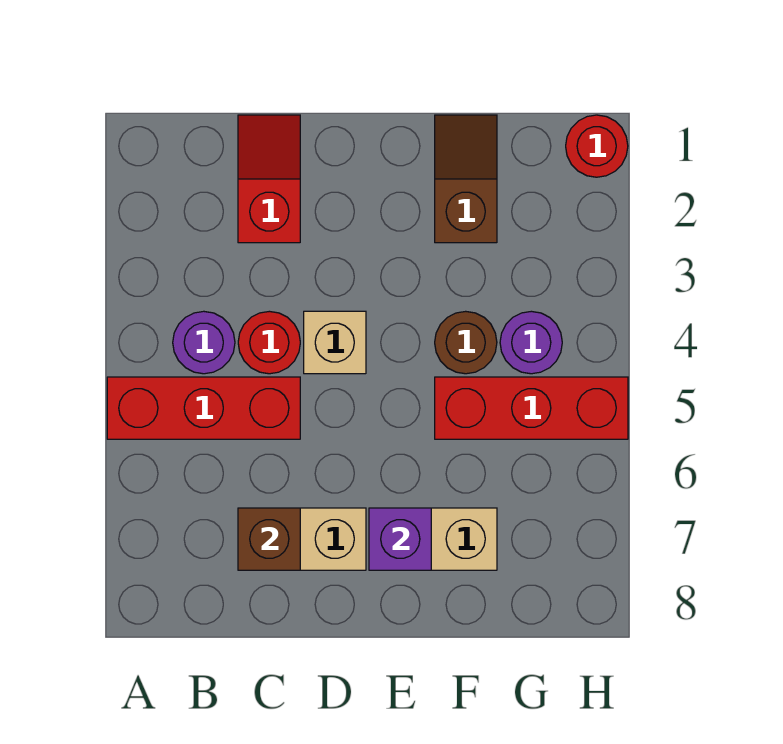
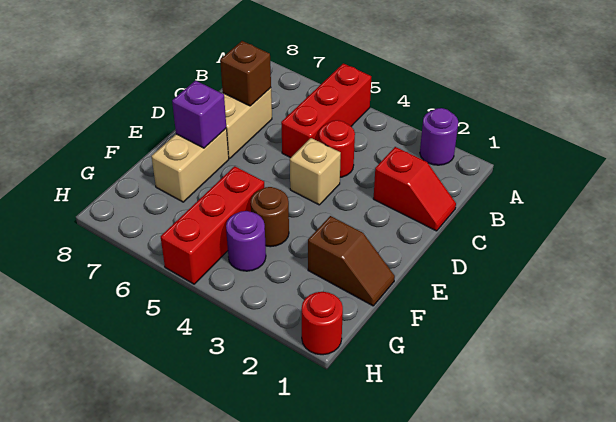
purple round brick B4 level 1 -> purple round brick A2 level 1

